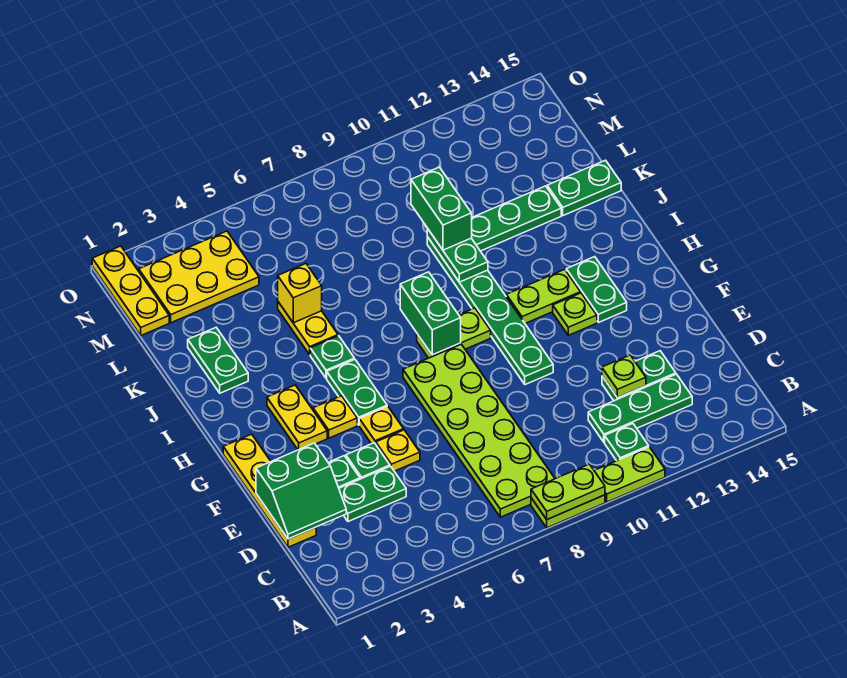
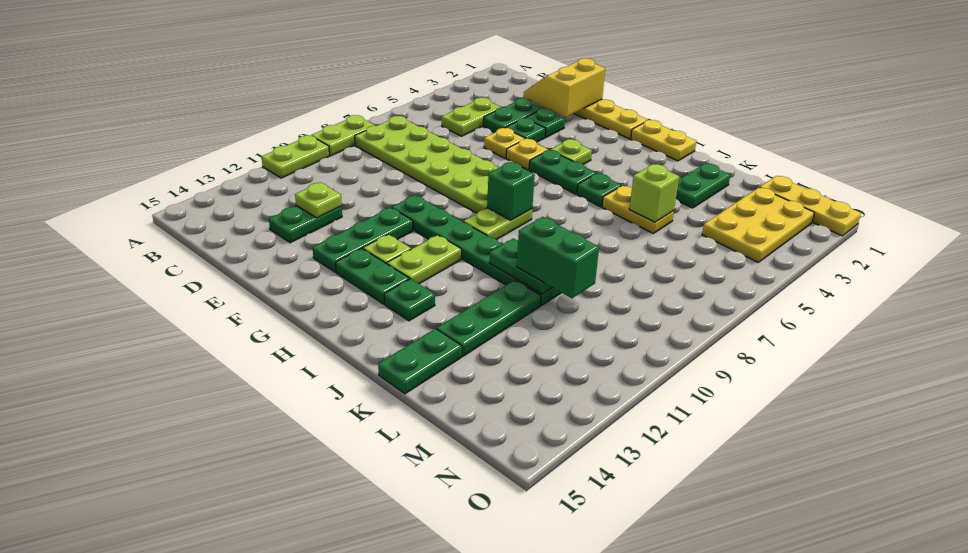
lime plate A8:A9 level 2 -> lime plate C4:C5 level 1
green plate B11 level 1 -> green plate I13 level 1
green plate C11:C13 level 1 -> green plate F11:F13 level 1
green slope D1:E2 level 2 top E -> yellow slope D1:E2 level 2 top E
yellow plate G3:H3 level 1 -> yellow plate H1:I1 level 1
yellow plate G4 level 1 -> lime plate G4 level 1
green brick H8:I8 level 2 -> green brick H8 level 2
green plate J2:K2 level 1 -> green plate K2:K3 level 1
yellow brick K5 level 2 -> lime brick K5 level 2

